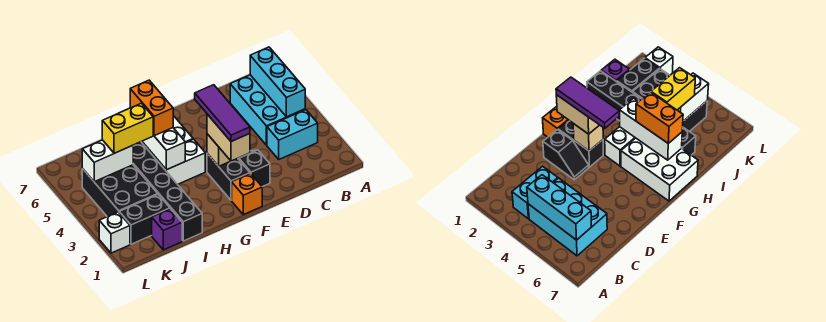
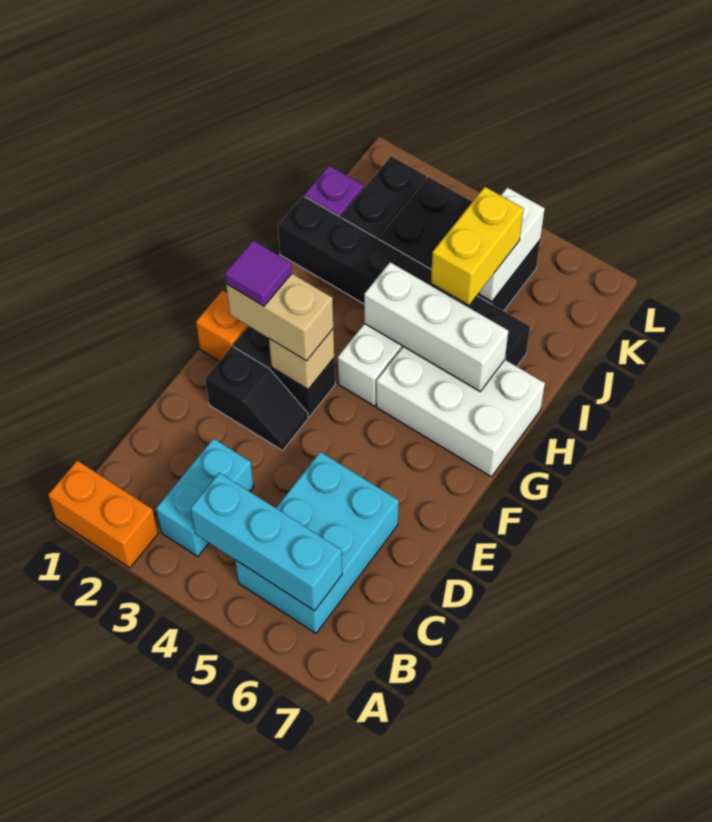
cyan brick B4:C6 level 1 -> cyan brick B5:D6 level 1
purple tile F2:F4 level 4 -> purple tile F2 level 4
orange brick H5:H6 level 3 -> orange brick A1:A2 level 1
white brick L2 level 1 -> none

